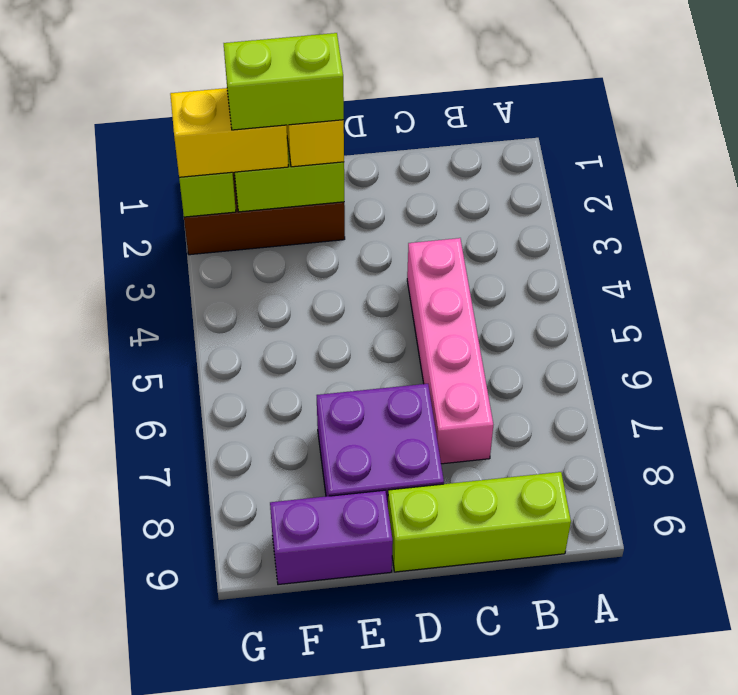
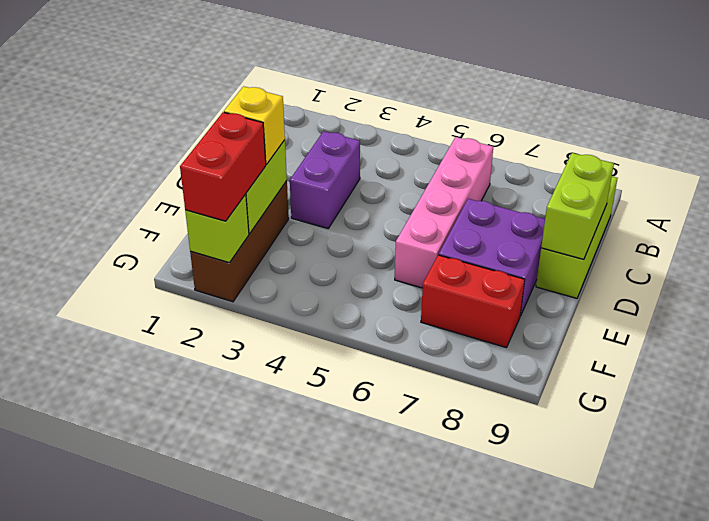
pink brick C4:C7 level 1 -> pink brick B6:E6 level 1
lime brick E2:F2 level 4 -> lime brick C9:D9 level 2
purple brick E9:F9 level 1 -> purple brick C3:D3 level 1
yellow brick F2:G2 level 3 -> red brick F2:G2 level 3
none -> red brick F7:F8 level 1

